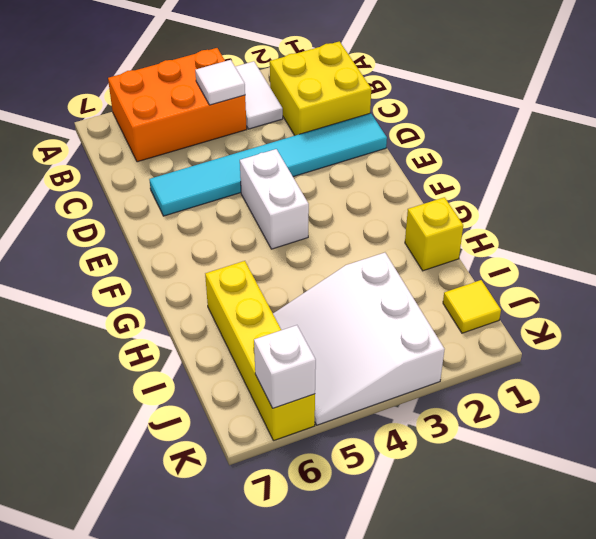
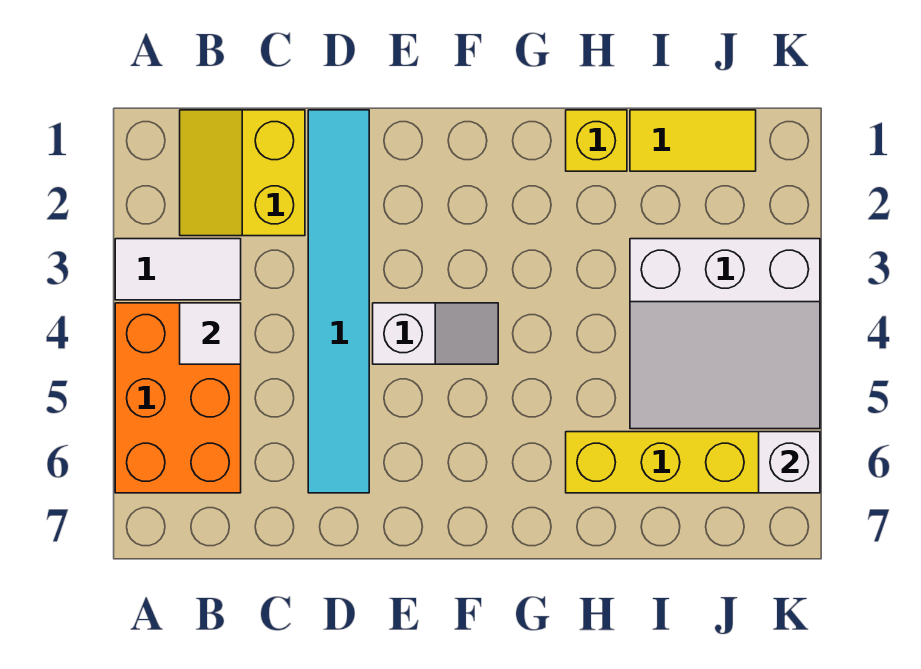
yellow brick B1:C2 level 1 -> yellow slope B1:C2 level 1 top C
white brick E4:F4 level 1 -> white slope E4:F4 level 1 top E
yellow tile J1 level 1 -> yellow tile I1:J1 level 1

